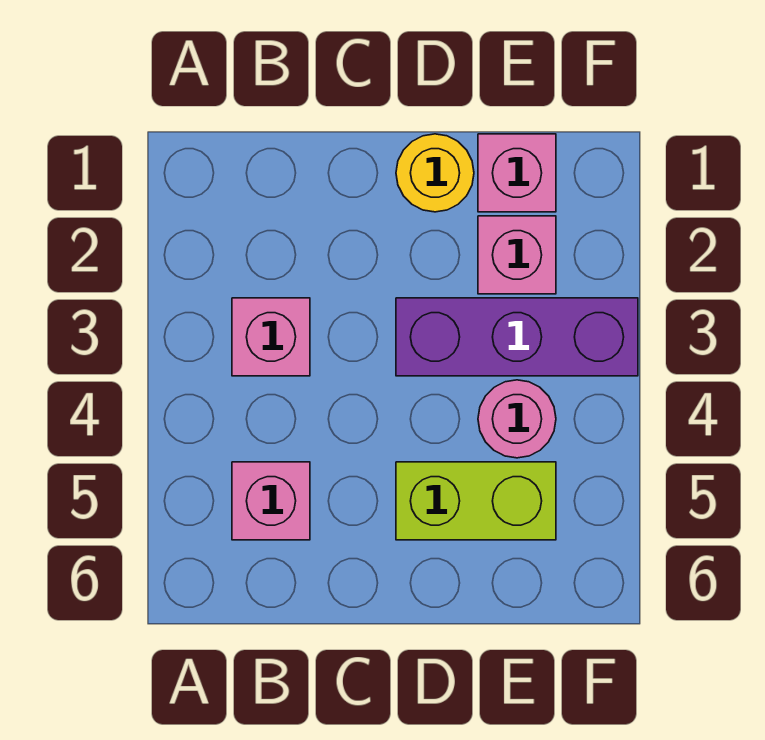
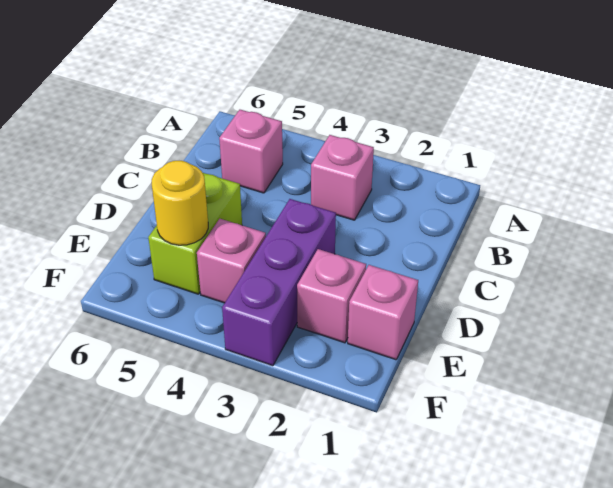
yellow round brick D1 level 1 -> yellow round brick E5 level 2
pink round brick E4 level 1 -> pink brick E4 level 1

